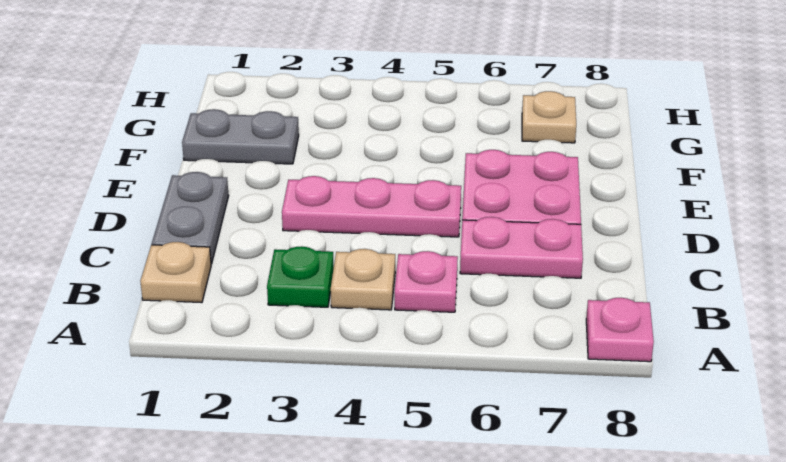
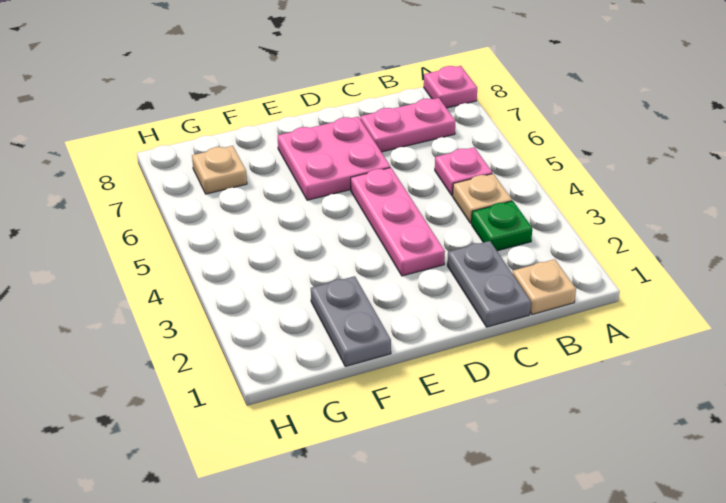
grey plate C1:D1 level 1 -> grey plate C1:C2 level 1
pink plate C6:C7 level 1 -> pink plate B7:C7 level 1

